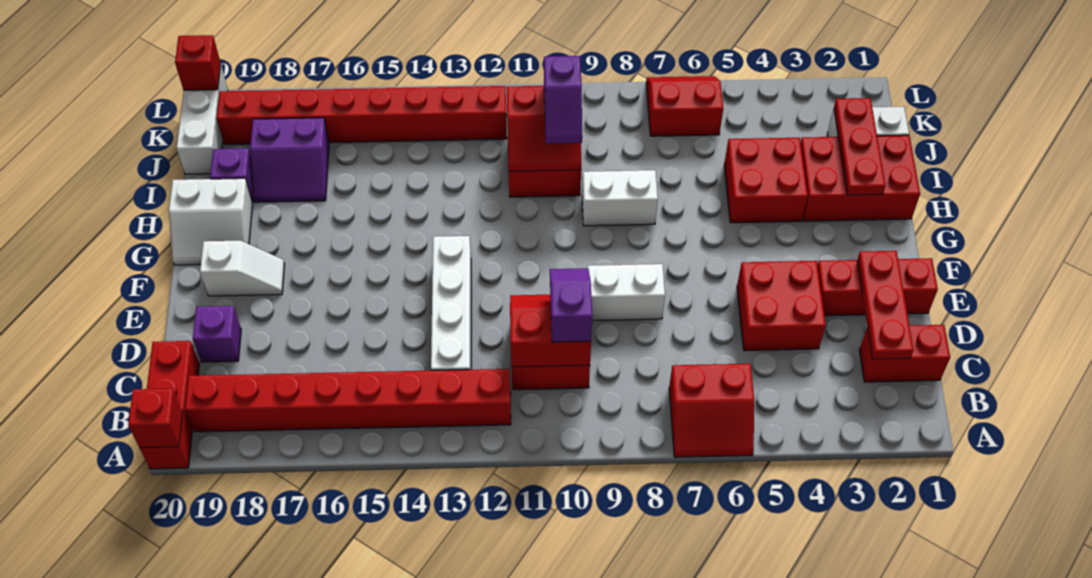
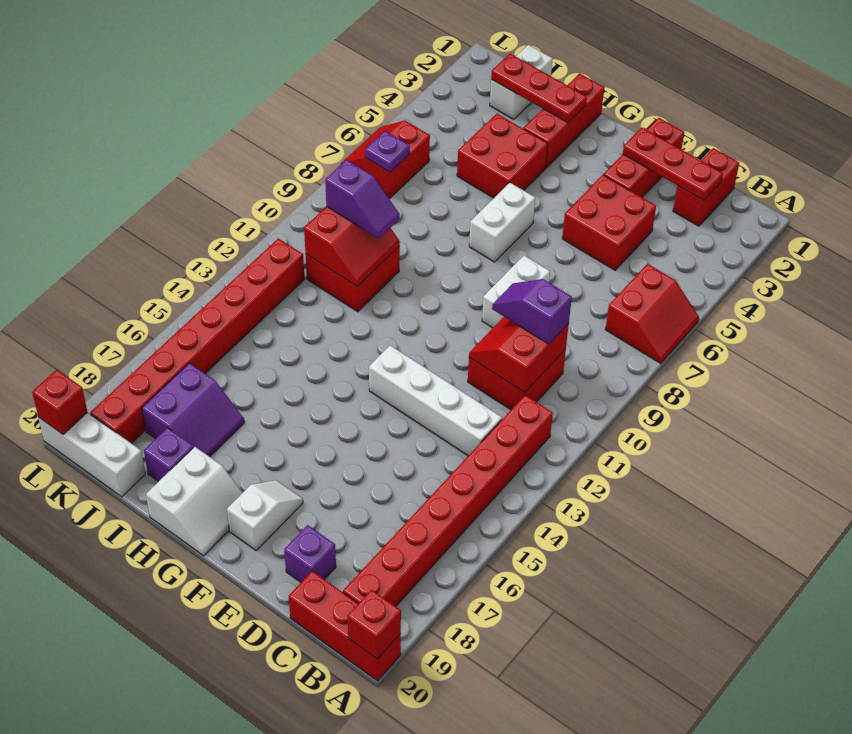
red brick H1:I3 level 1 -> red brick H1:H3 level 1
white brick H8:H9 level 1 -> white brick G6:G7 level 1
none -> purple plate K7 level 2

